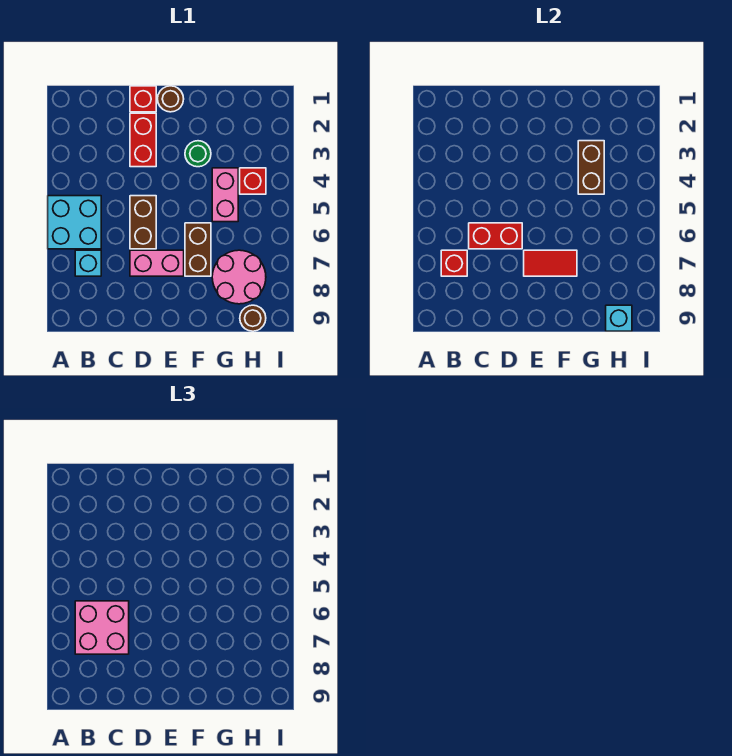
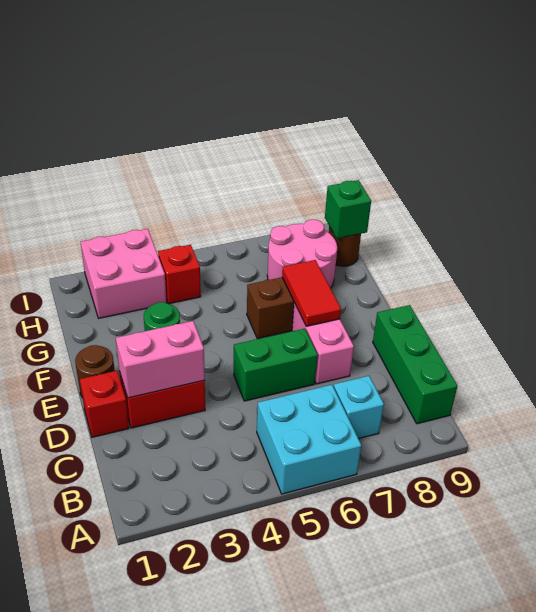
pink brick B6:C7 level 3 -> pink brick H2:I3 level 1
red brick B7 level 2 -> none
none -> green brick B9:D9 level 1
red brick C6:D6 level 2 -> none
brown brick D5:D6 level 1 -> green brick D5:D6 level 1
brown brick G3:G4 level 2 -> none
pink brick G4:G5 level 1 -> pink brick D2:D3 level 2
cyan brick H9 level 2 -> green brick H9 level 2

